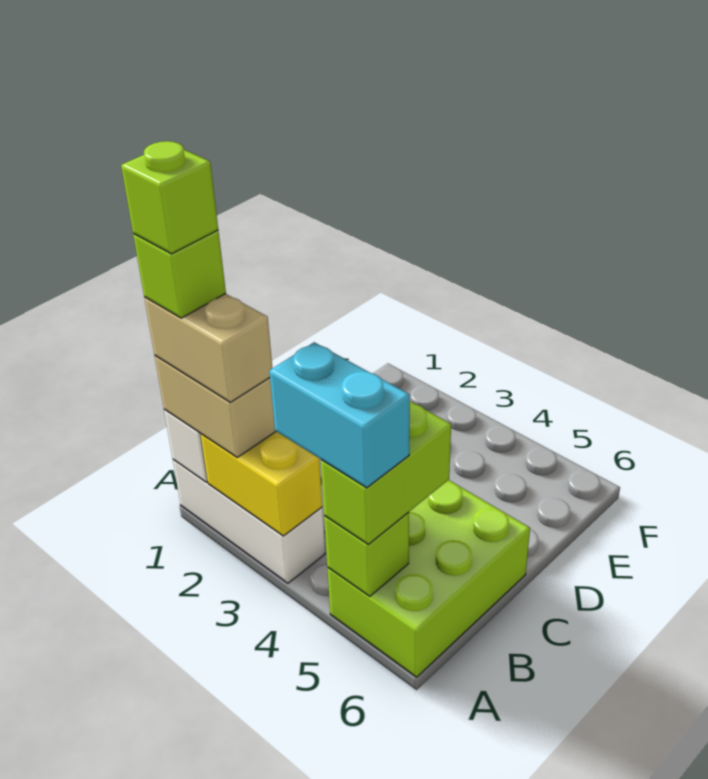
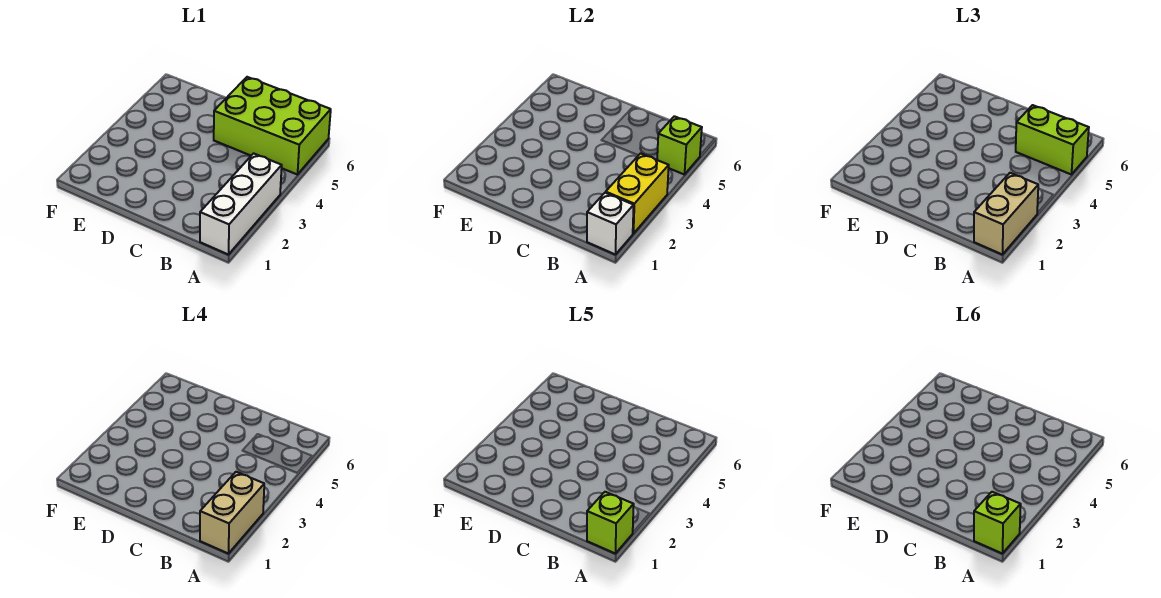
cyan brick A4:A5 level 4 -> none

